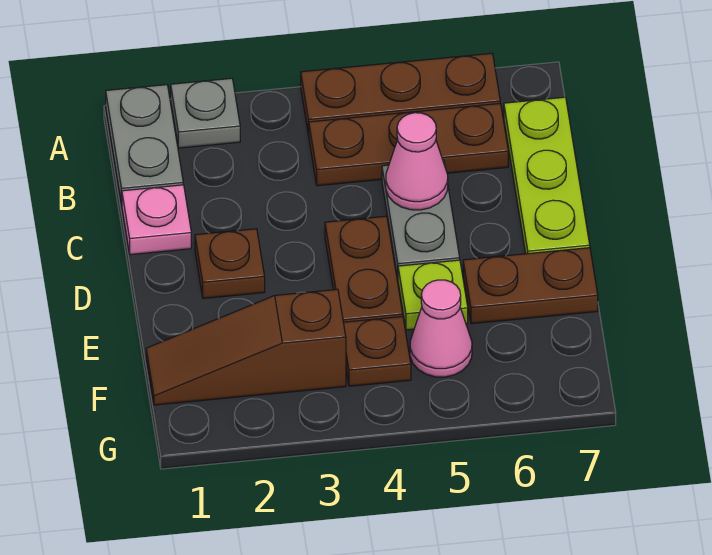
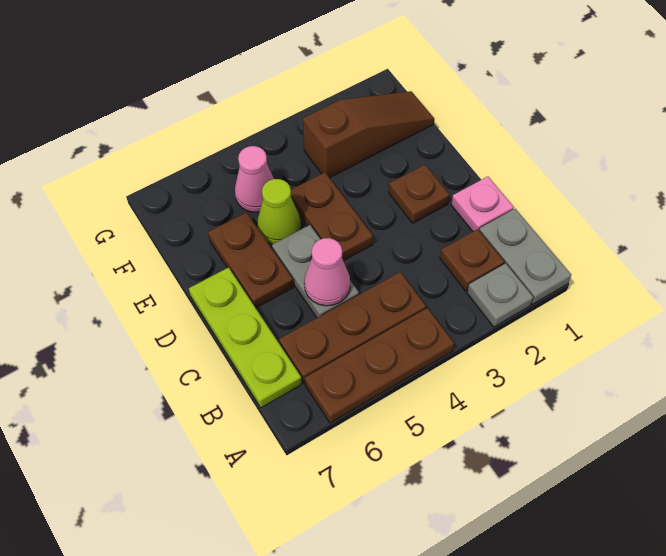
lime plate E5 level 1 -> lime cone E5 level 1
brown plate E6:E7 level 1 -> brown plate D6:E6 level 1
brown plate F4 level 1 -> brown plate B2 level 1

